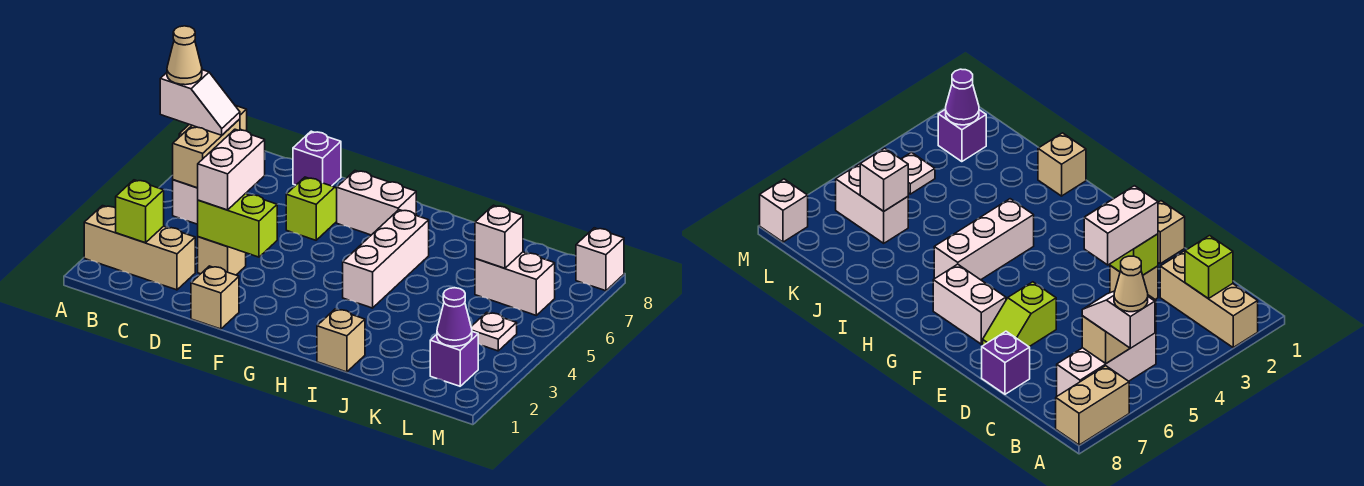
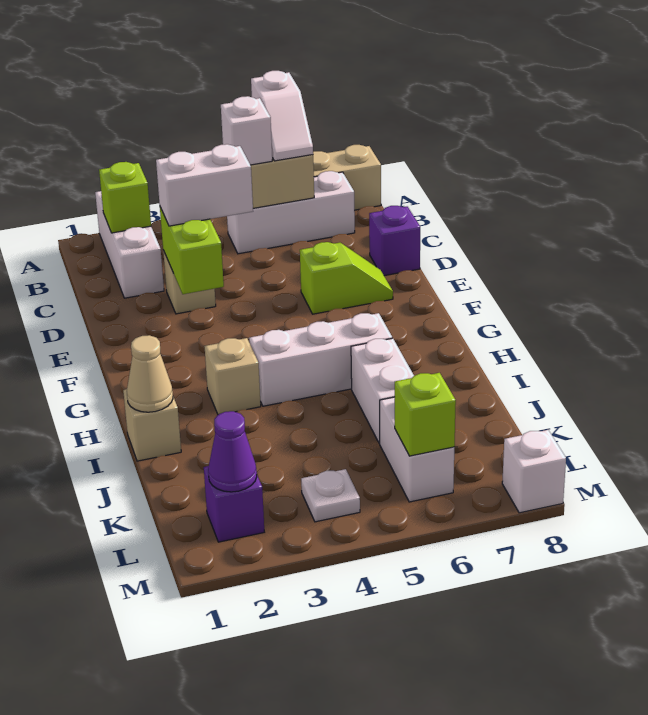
tan brick A2:C2 level 1 -> white brick A2:C2 level 1
tan cone A6 level 4 -> tan cone I1 level 2
tan brick E1 level 1 -> tan brick H3 level 1
white brick F7:G7 level 1 -> white brick I6:J6 level 1
white brick K6 level 2 -> white brick B5 level 3
none -> lime brick L6 level 2

